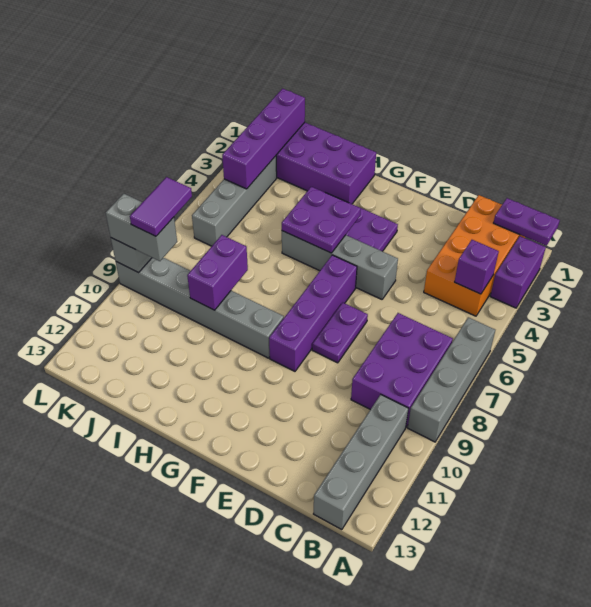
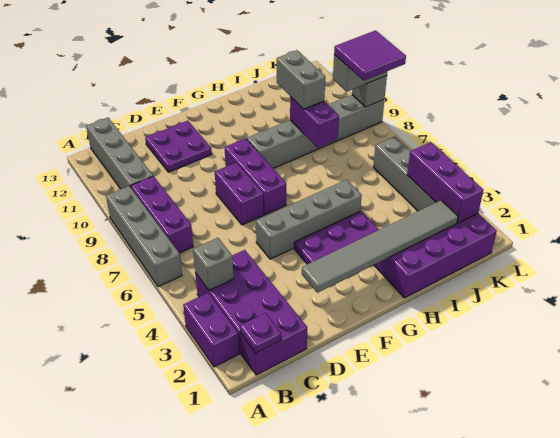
purple plate A1:B1 level 2 -> purple plate B1 level 2
orange brick B1:C4 level 1 -> purple brick B1:C4 level 1
purple brick B4 level 2 -> grey brick B4 level 2
purple brick B7:C9 level 1 -> purple brick B7:B9 level 1
none -> grey tile E2:J2 level 2
purple plate E7:E8 level 1 -> purple brick E7:E8 level 1
purple brick F6:F9 level 1 -> purple brick F7:F9 level 1
purple plate G4:H5 level 2 -> purple plate D11:E12 level 1
none -> grey brick I9:I10 level 3
purple brick K1:K4 level 2 -> purple brick K2:K4 level 2
purple tile K8:K9 level 4 -> purple tile K8:L9 level 4

